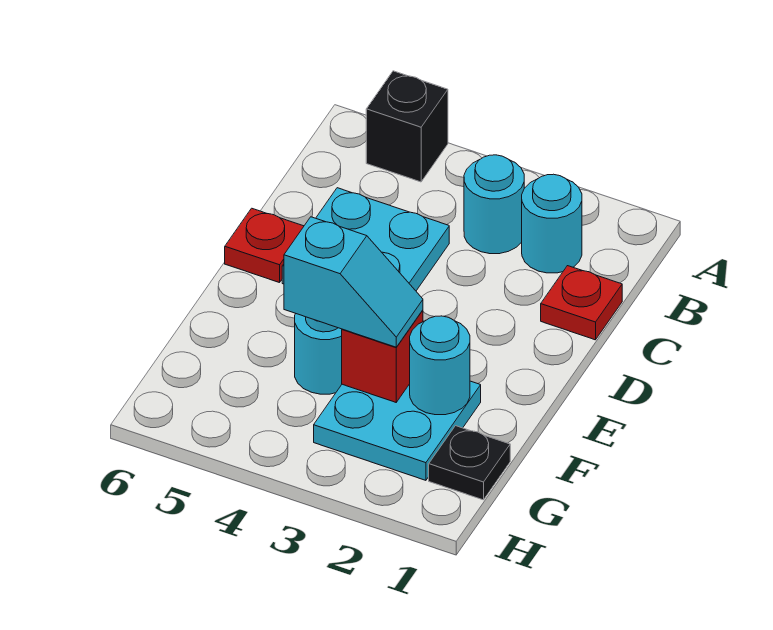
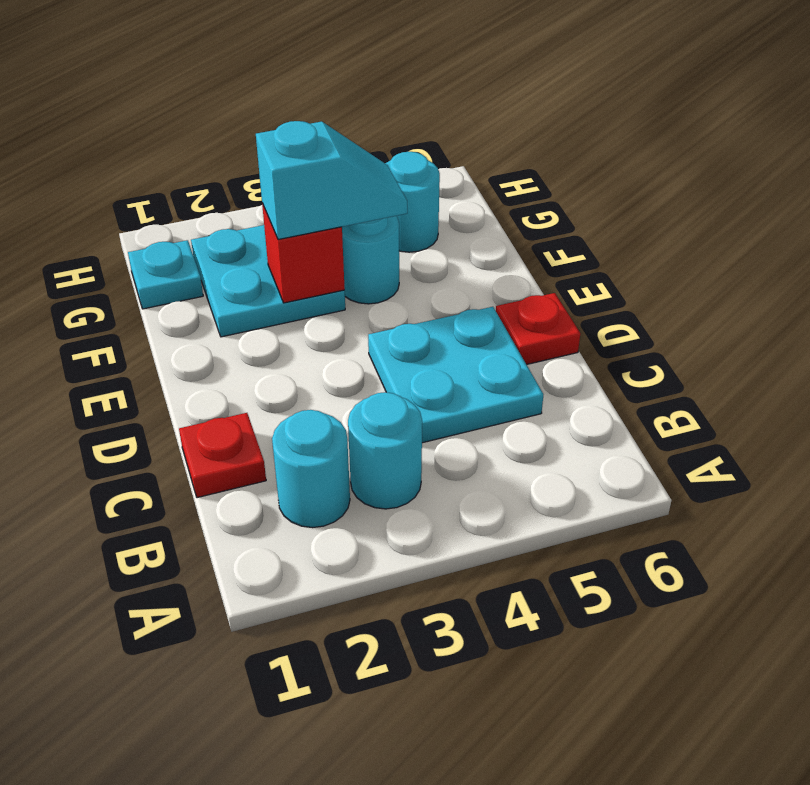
black brick A5 level 1 -> none
cyan round brick F2 level 2 -> cyan round brick G5 level 1
cyan slope F3:F4 level 3 top 4 -> cyan slope F3:F4 level 3 top 3
black plate G1 level 1 -> cyan plate G1 level 1

